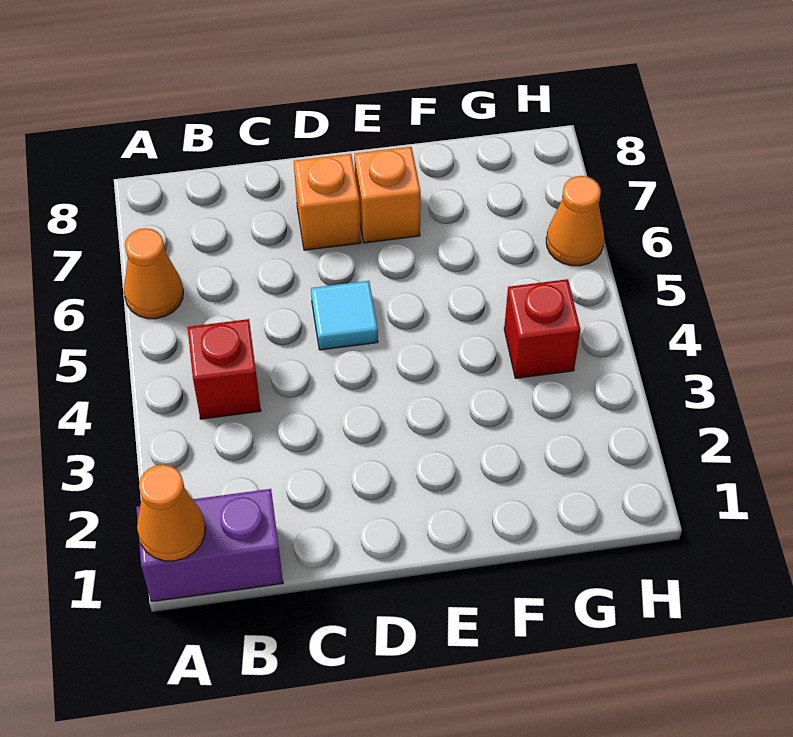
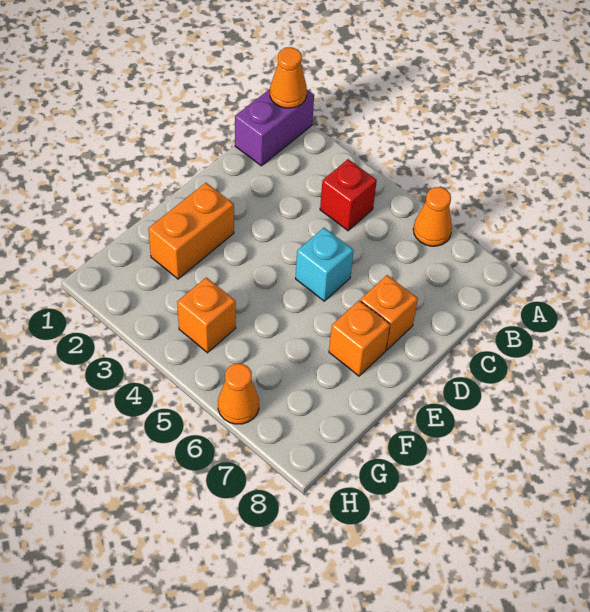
cyan tile D5 level 1 -> cyan brick D5 level 1
none -> orange brick E2:F2 level 1
red brick G4 level 1 -> orange brick G4 level 1

